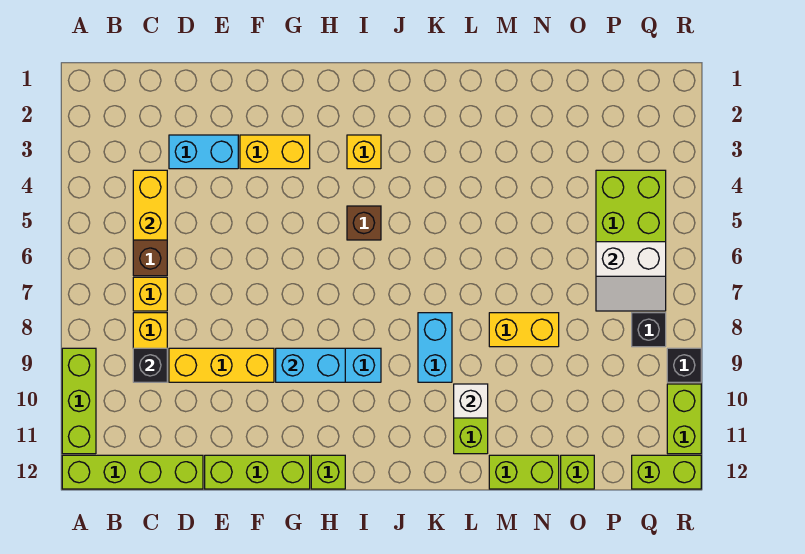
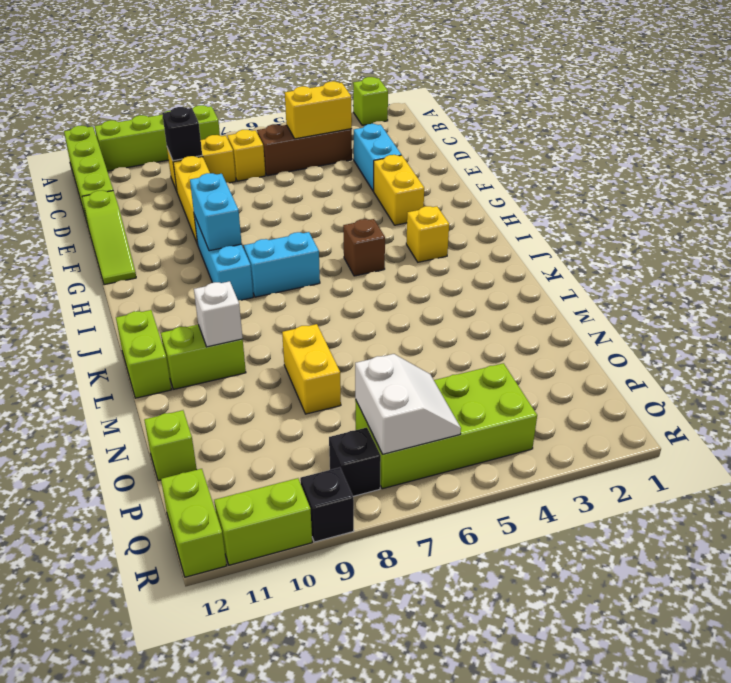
lime brick A9:A11 level 1 -> lime brick A8:A11 level 1
lime brick E12:G12 level 1 -> lime slope E12:G12 level 1 top E
lime brick H12 level 1 -> lime brick A2 level 1
cyan brick K8:K9 level 1 -> cyan brick I7:I8 level 1
lime brick M12:N12 level 1 -> lime brick K12:L12 level 1
white slope P6:Q7 level 2 top 6 -> white slope P6:Q7 level 2 top 7

